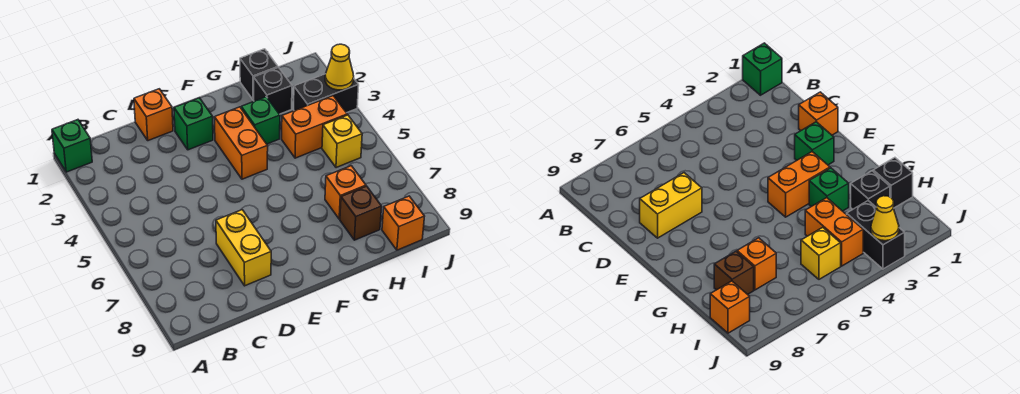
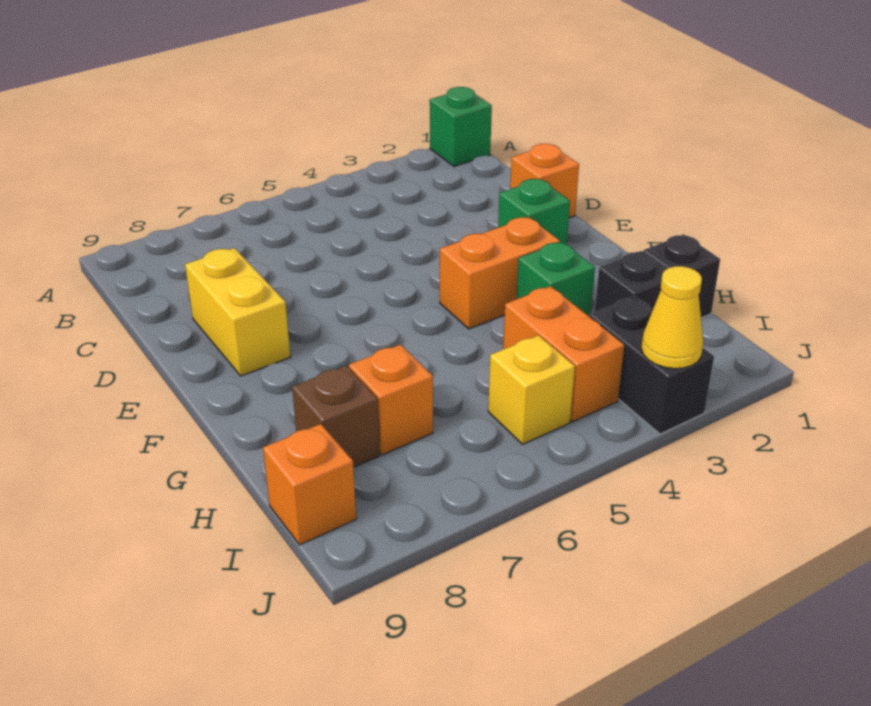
yellow brick D7:D8 level 1 -> yellow brick D8:E8 level 1

